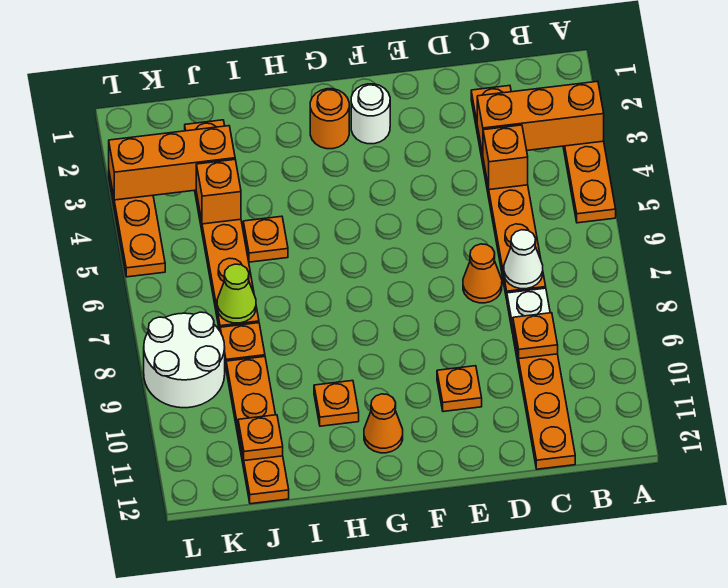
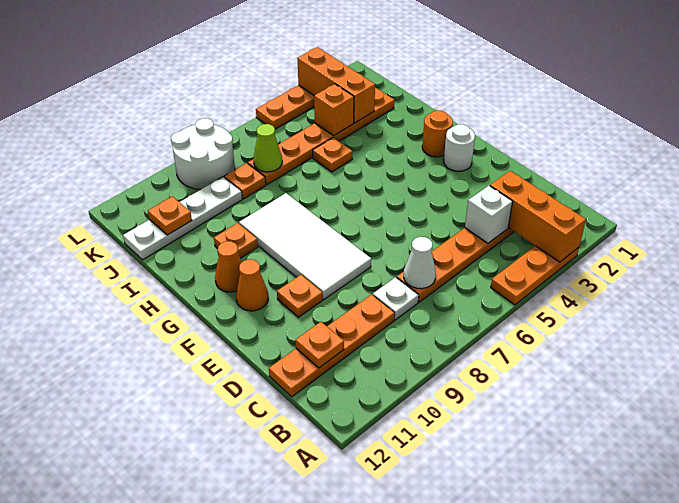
orange brick C4 level 2 -> white brick C4 level 2
orange plate C9 level 2 -> orange plate C11 level 2
orange cone D7 level 1 -> orange cone F11 level 1
none -> white tile E8:H9 level 1
orange plate J9:J12 level 1 -> white plate J9:J12 level 1

